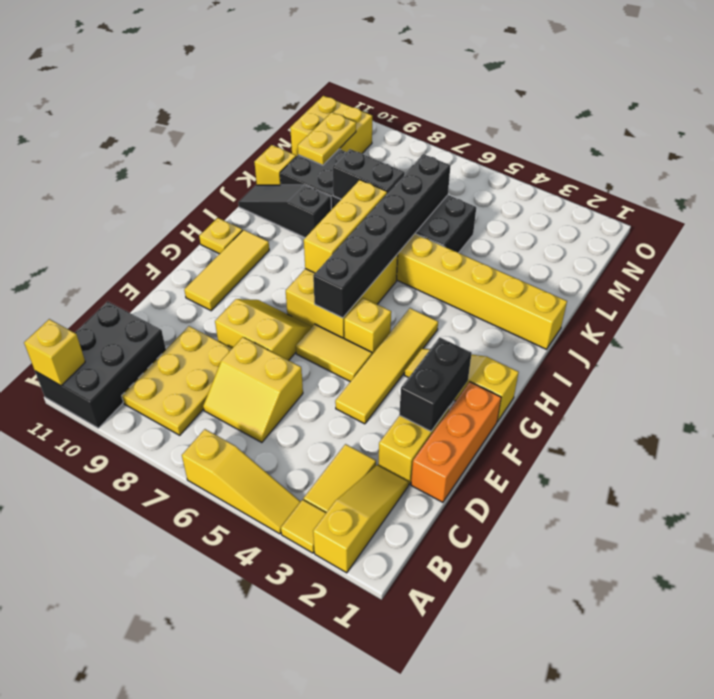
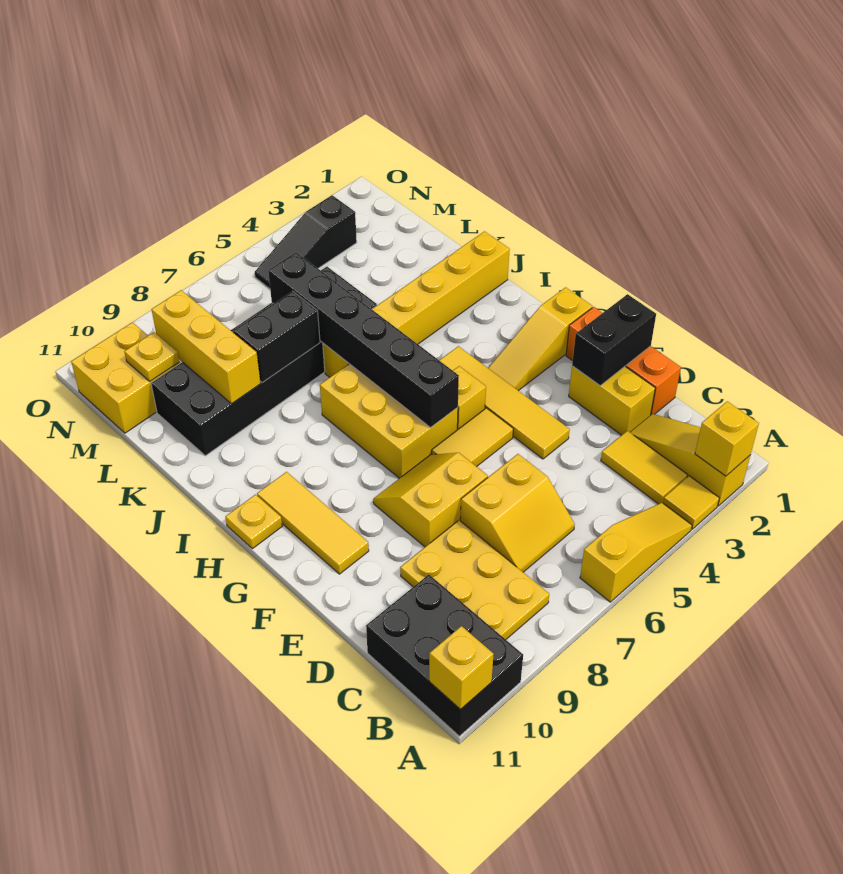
black brick E2:F2 level 2 -> black brick E1:E2 level 2
yellow brick H7:J7 level 2 -> yellow brick K9:M9 level 2
black slope J9:J11 level 1 top 9 -> black slope N3:N5 level 1 top 3
yellow brick K11 level 1 -> yellow brick A2 level 2
yellow plate L10:M10 level 2 -> yellow plate M10 level 2

